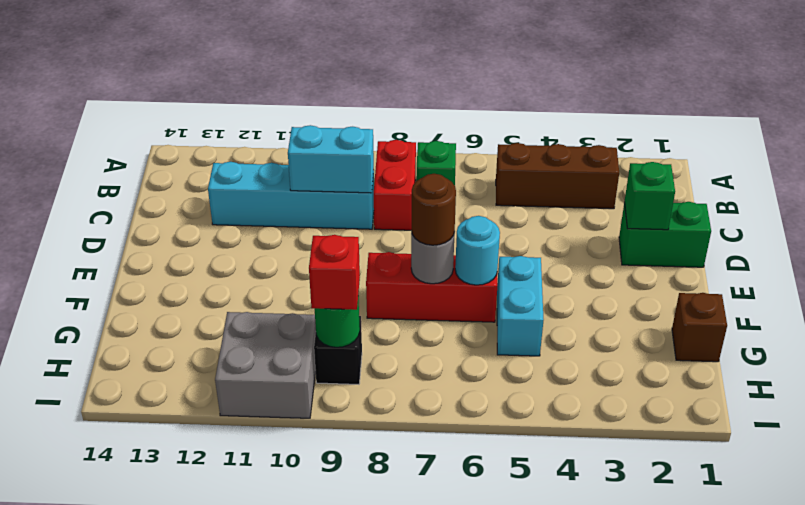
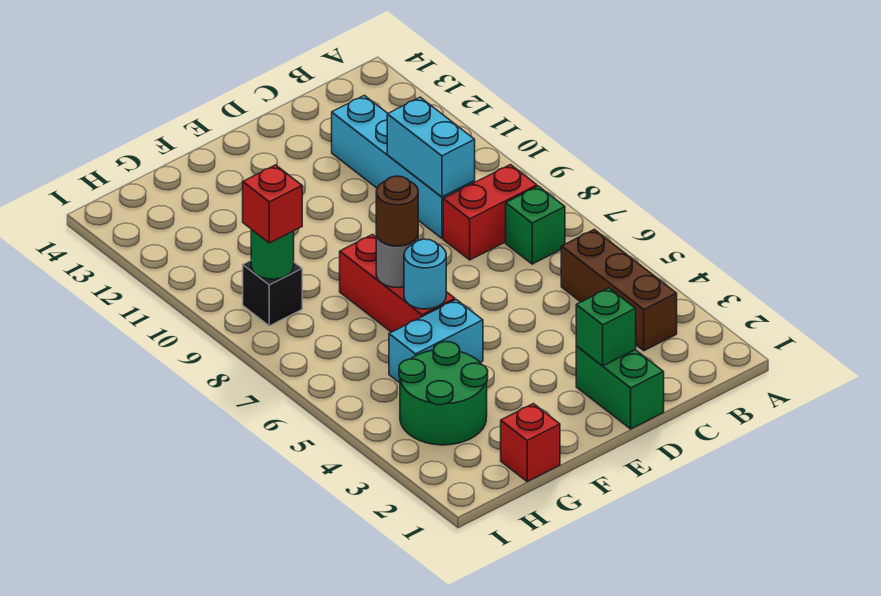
brown brick G1 level 1 -> red brick G1 level 1
none -> green round brick G3:H4 level 1
grey brick H10:I11 level 1 -> none

